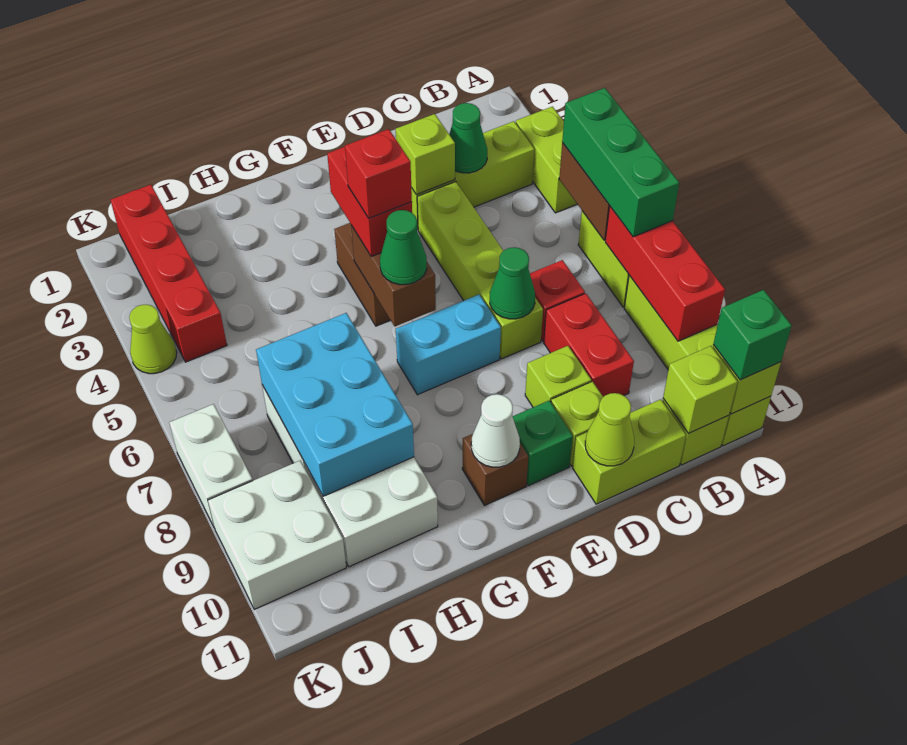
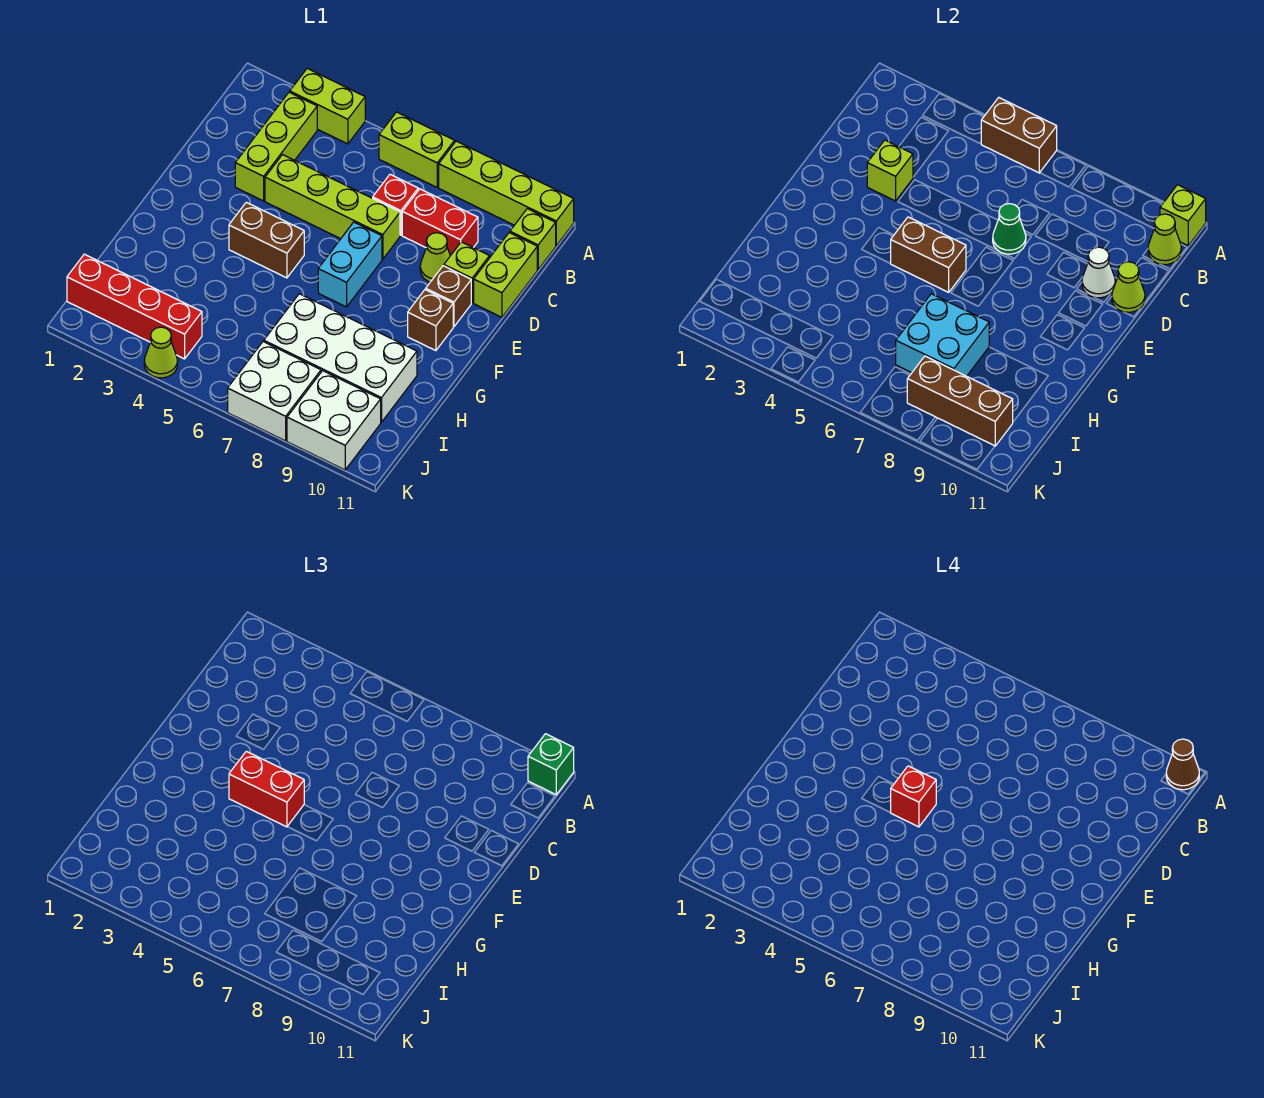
green brick A5:A7 level 3 -> none
red brick A7:A9 level 2 -> none
none -> brown cone A11 level 4
lime brick B11 level 2 -> lime cone B11 level 2
green cone C3 level 2 -> none
lime brick D9 level 1 -> lime cone D9 level 1
green brick E10 level 1 -> brown brick E10 level 1
green cone F6 level 3 -> none
white cone F10 level 2 -> white cone D10 level 2
cyan brick H7:I9 level 2 -> cyan brick H7:I8 level 2
none -> brown brick J8:J10 level 2
white brick K7:K8 level 1 -> white brick J7:K8 level 1

